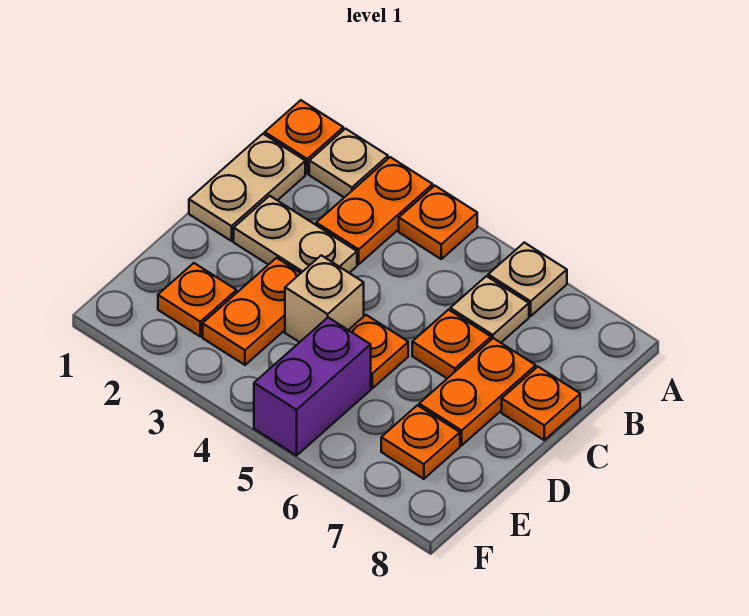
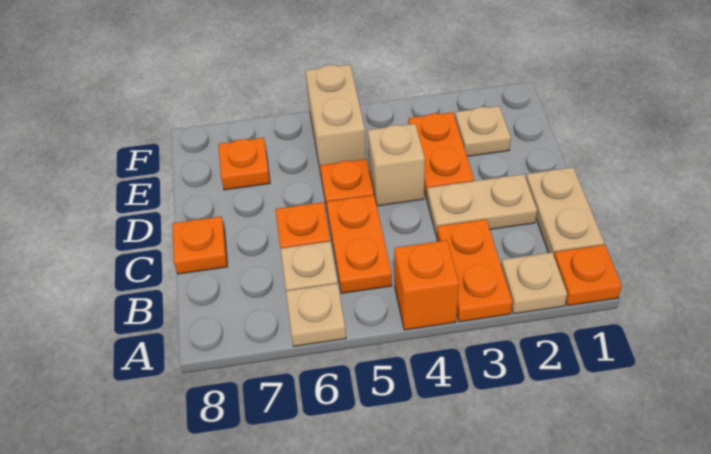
orange plate A4 level 1 -> orange brick A4 level 1
orange plate C7:D7 level 1 -> orange plate B5:C5 level 1
orange plate E2 level 1 -> tan plate E2 level 1
purple brick E5:F5 level 1 -> tan brick E5:F5 level 1

